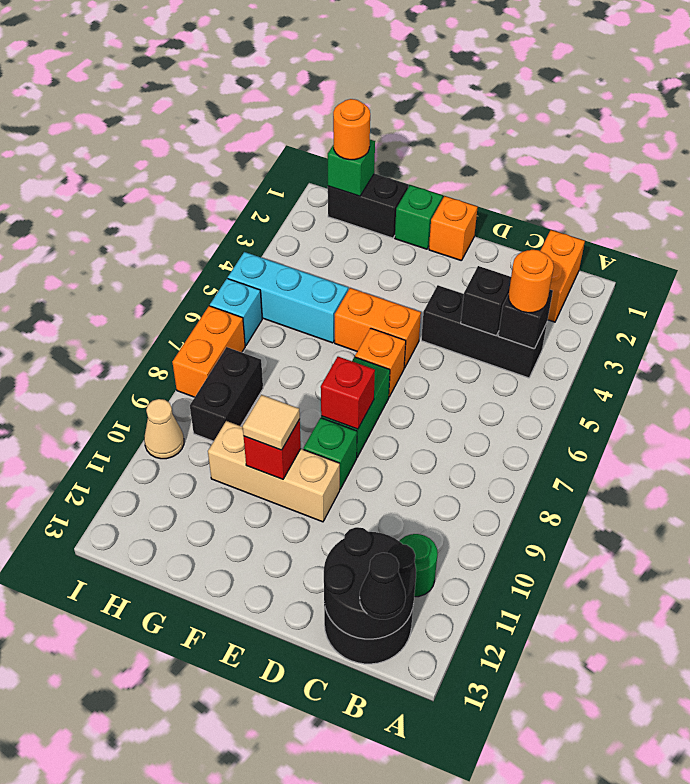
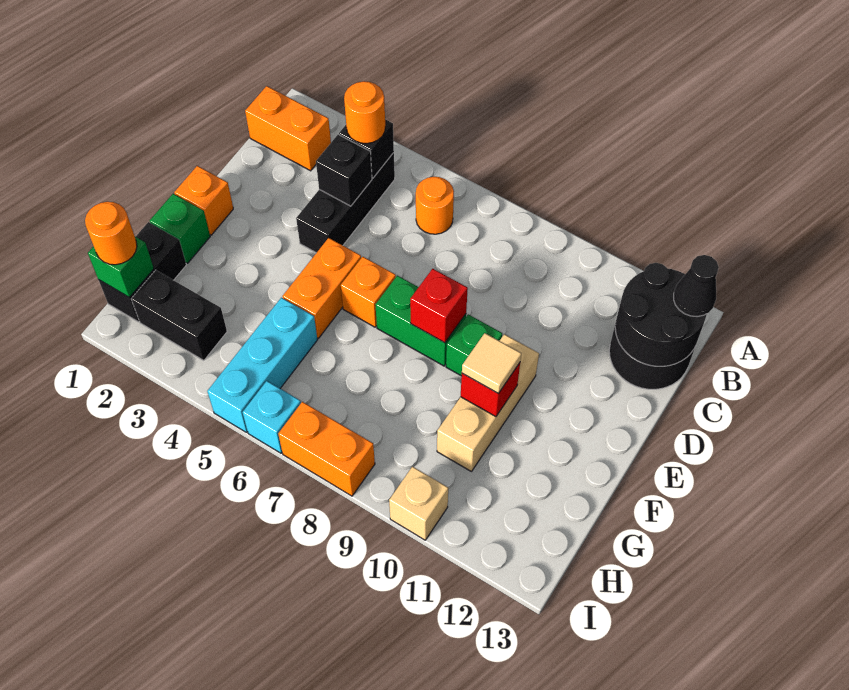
none -> orange round brick B6 level 1
green round brick B11 level 1 -> none
black brick H8:H9 level 1 -> black brick H2:H3 level 1
tan cone I10 level 1 -> tan brick I10 level 1

